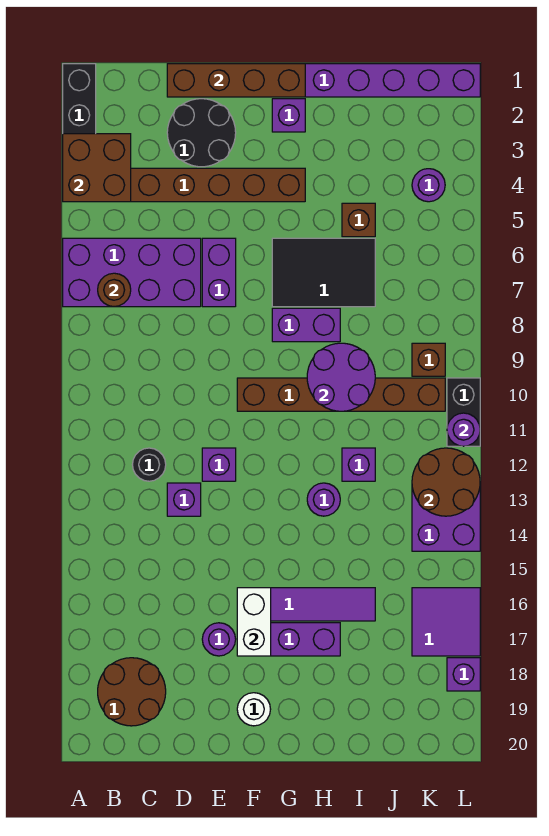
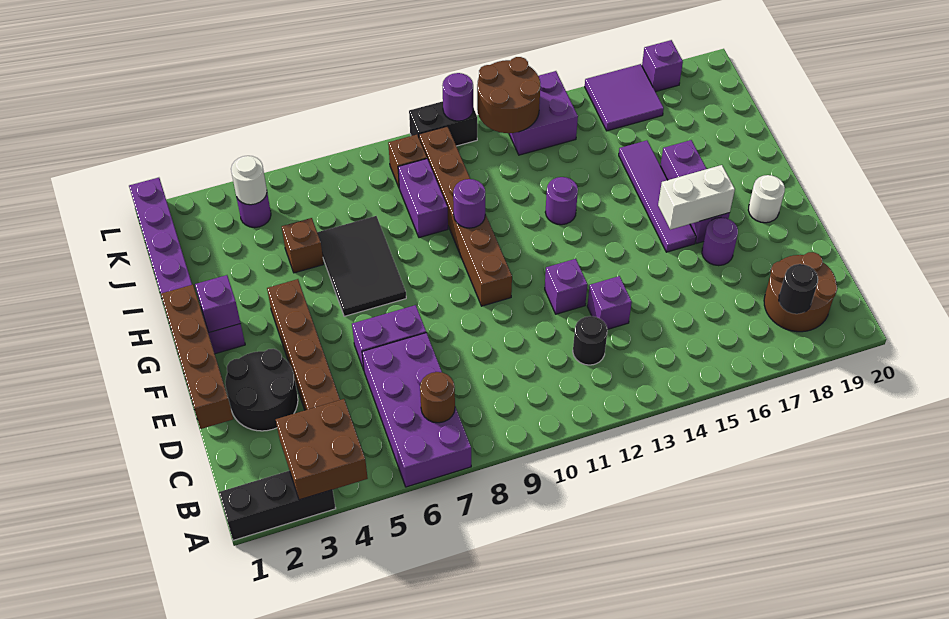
none -> black round brick B18 level 2
purple brick G8:H8 level 1 -> purple brick I9:J9 level 1
purple round brick H9:I10 level 2 -> purple round brick H10 level 2
purple brick I12 level 1 -> purple brick G2 level 2
none -> white round brick K4 level 2

